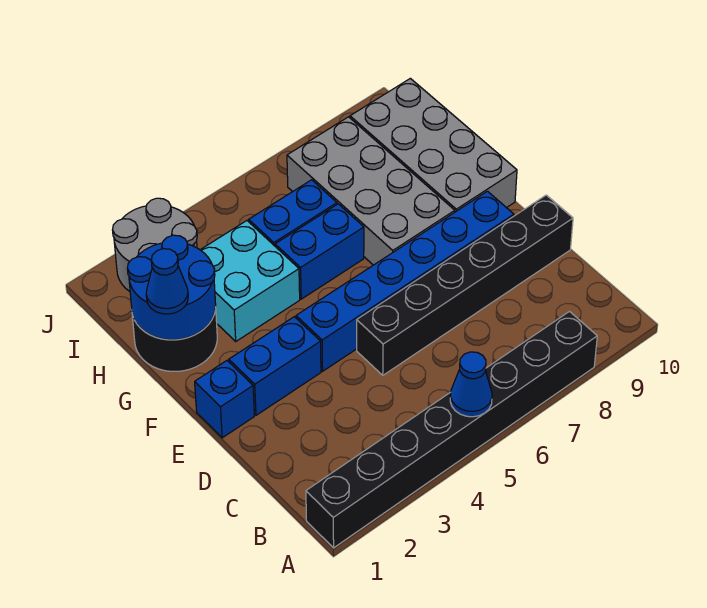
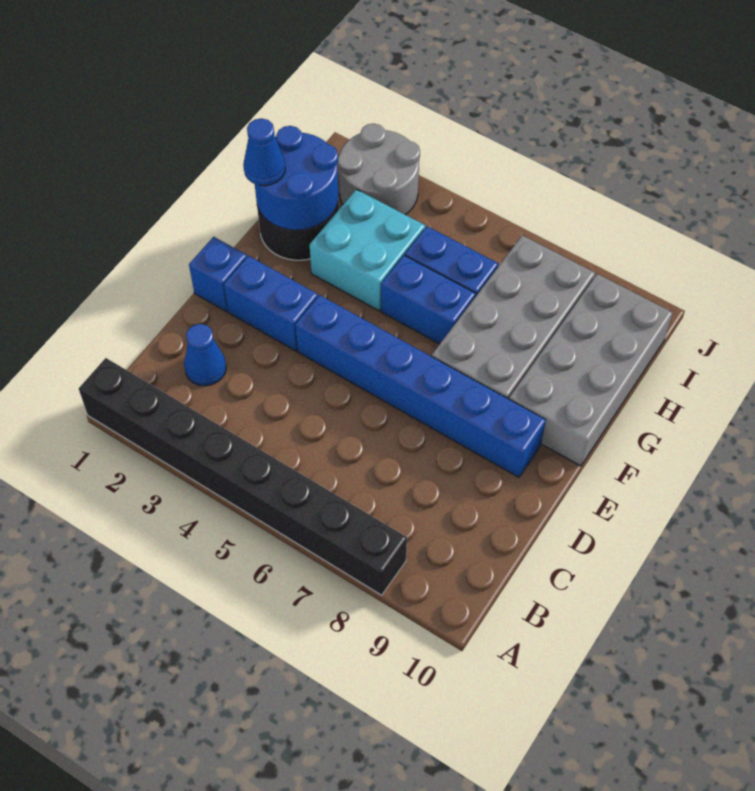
blue cone A5 level 2 -> blue cone C2 level 1
black brick D5:D10 level 1 -> none

